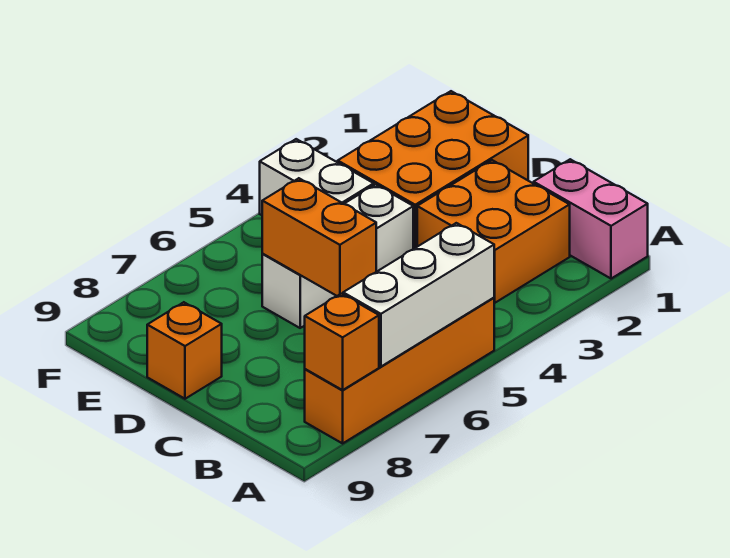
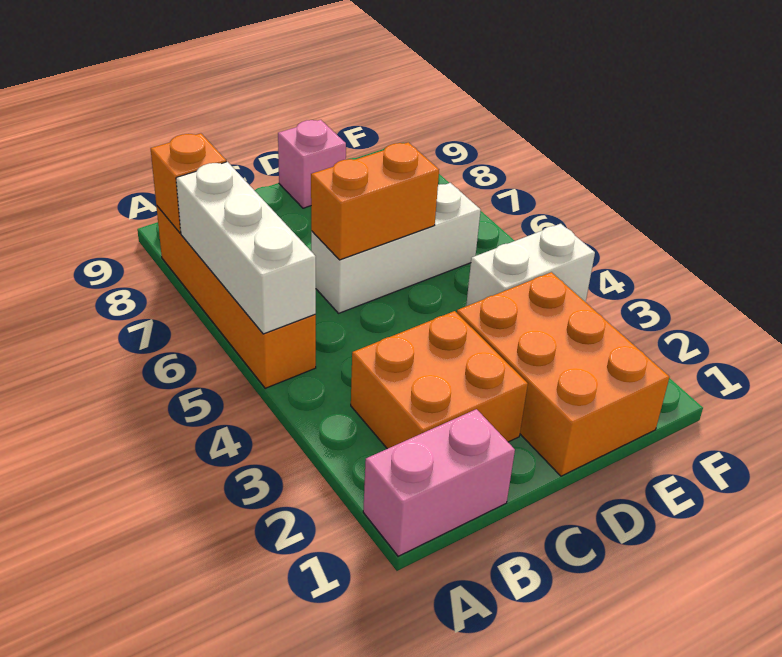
white brick D4:D6 level 1 -> white brick C6:E6 level 1
orange brick D9 level 1 -> pink brick D9 level 1

